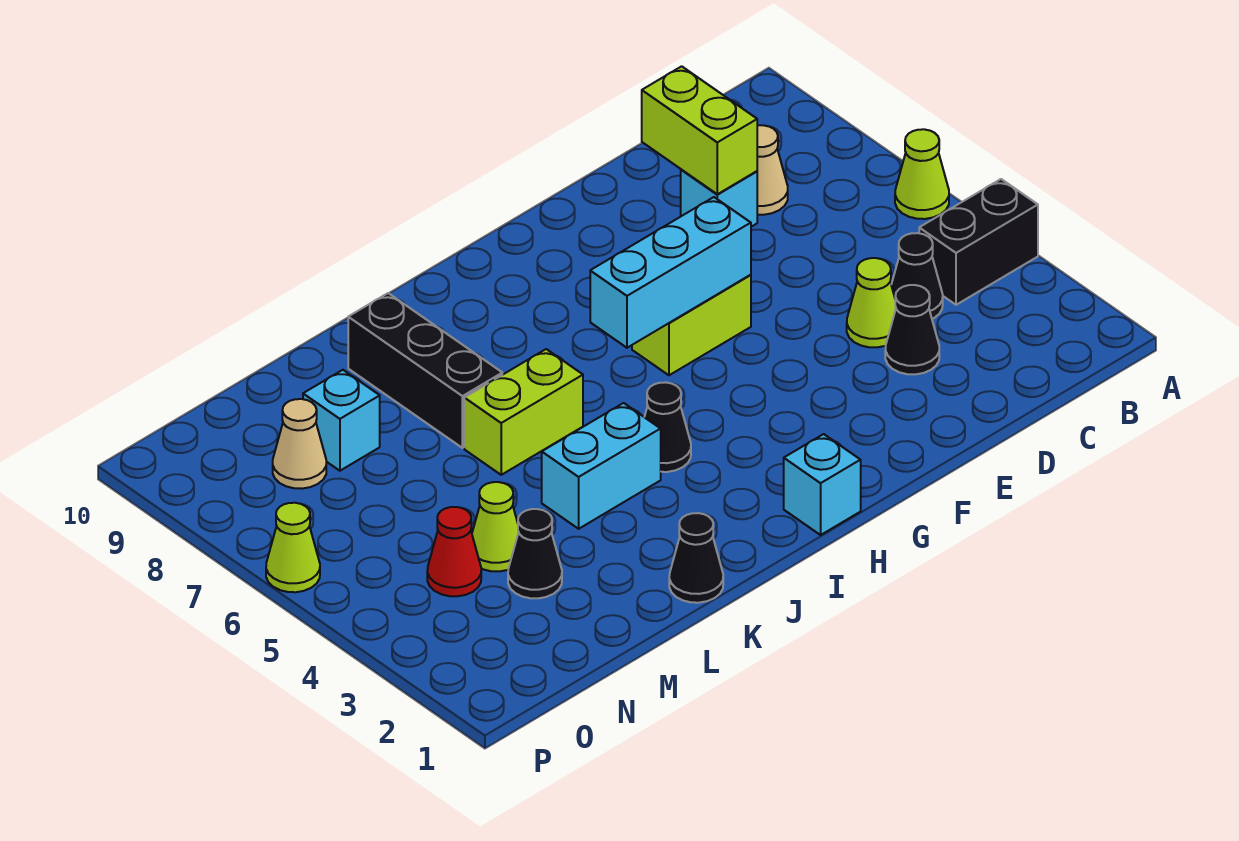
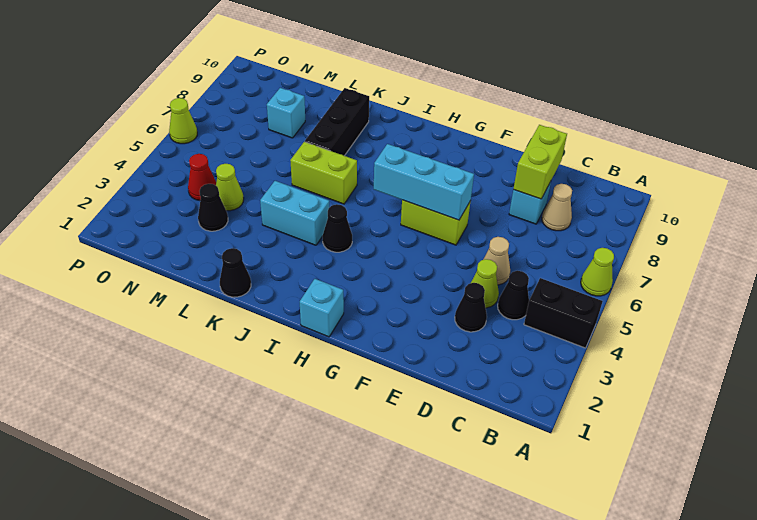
tan cone N8 level 1 -> tan cone D5 level 1

